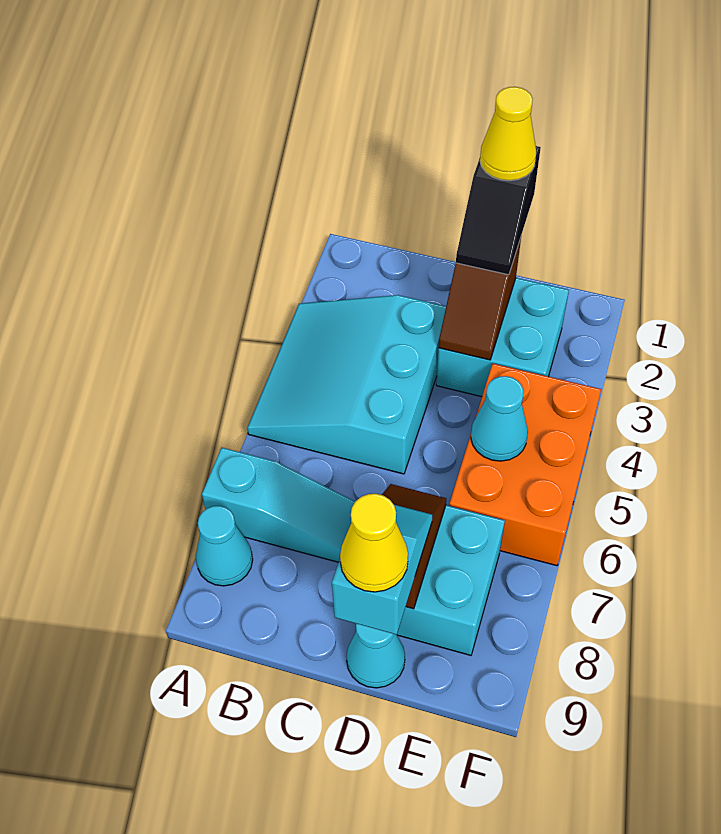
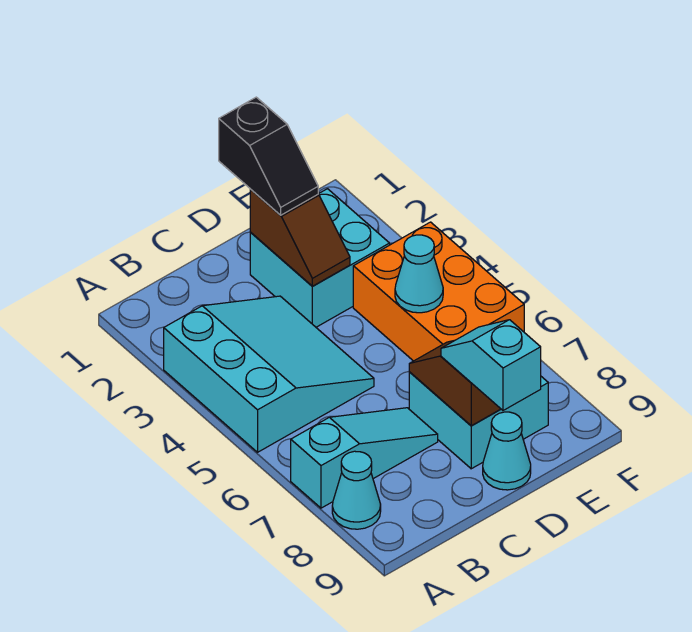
cyan slope A3:C5 level 1 top C -> cyan slope A3:C5 level 1 top A
yellow cone D1 level 4 -> none
yellow cone D9 level 4 -> none

